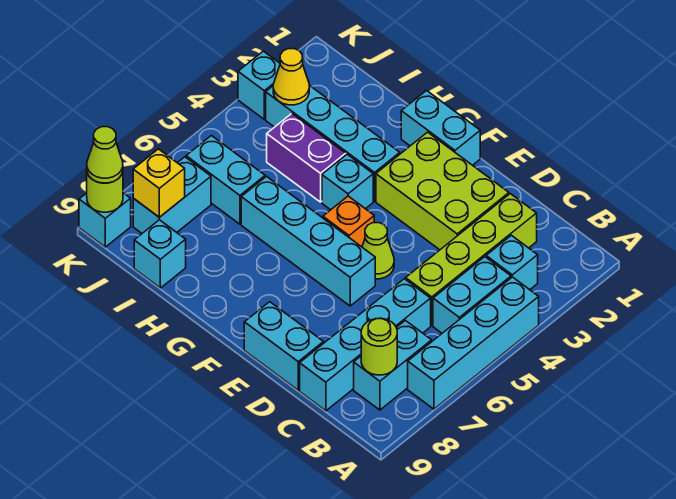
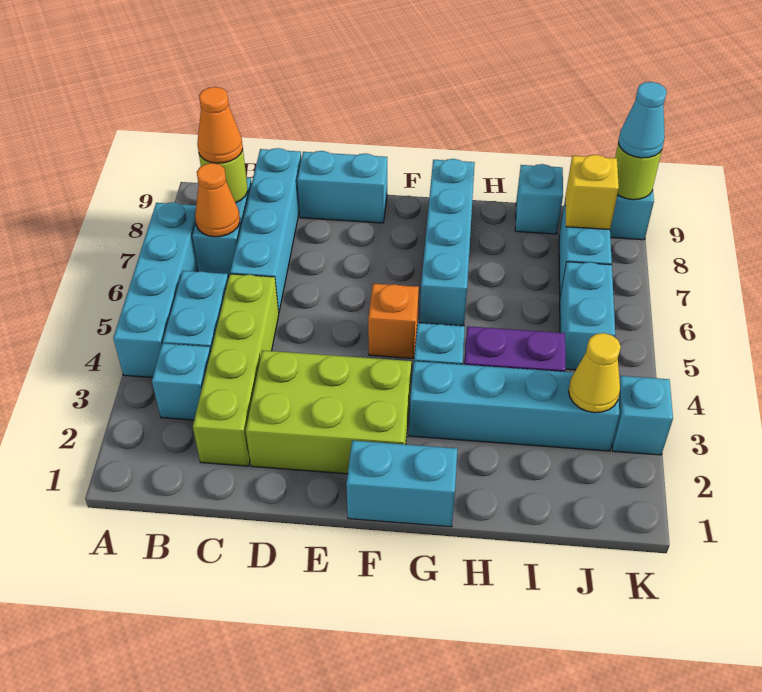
none -> orange cone B7 level 2
none -> orange cone B8 level 3
lime cone E5 level 1 -> none
cyan brick E6:H6 level 1 -> cyan brick G6:G9 level 1
cyan brick I6:J6 level 1 -> cyan brick J5:J6 level 1
lime cone K9 level 3 -> cyan cone K9 level 3

